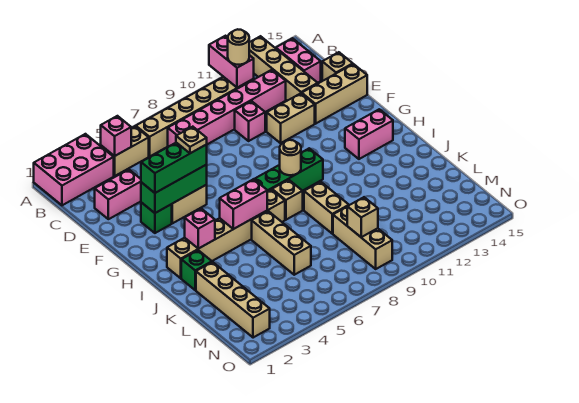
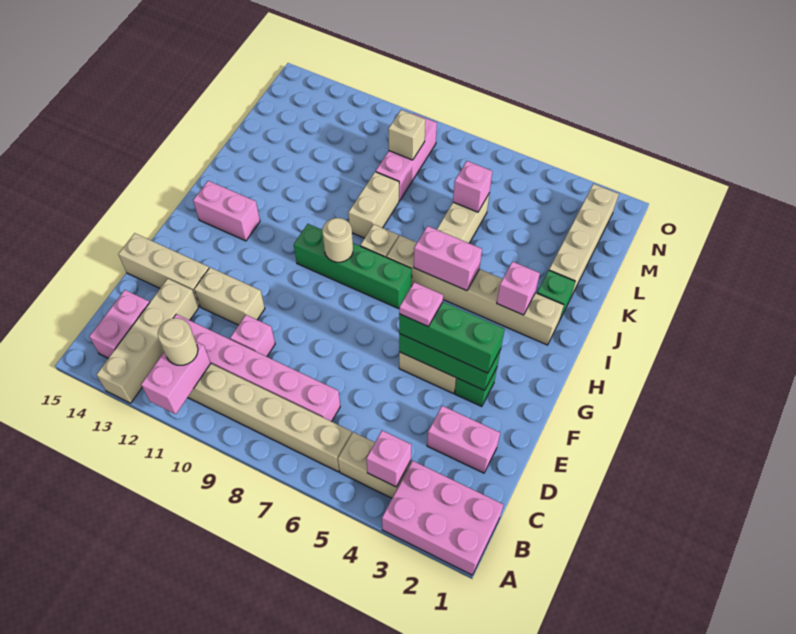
tan brick D15 level 1 -> none
tan plate F5 level 4 -> pink plate F5 level 4
none -> pink brick L6 level 2
tan brick L9:N9 level 1 -> pink brick L9:N9 level 1

